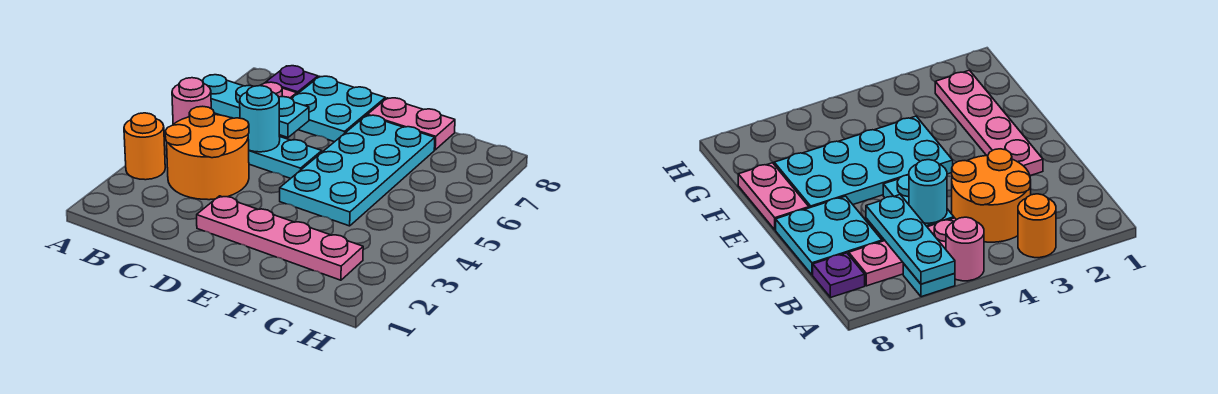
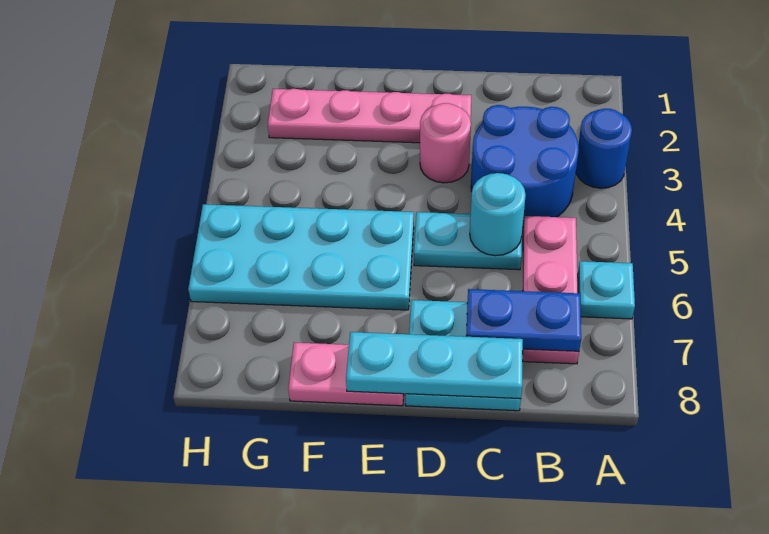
orange round brick A3 level 1 -> blue round brick A3 level 1
pink round brick A5 level 1 -> pink round brick D3 level 1
cyan plate A6:C6 level 2 -> cyan plate C8:E8 level 2
orange round brick B3:C4 level 1 -> blue round brick B3:C4 level 1
none -> blue plate B7:C7 level 2
purple plate B8 level 1 -> none
cyan plate E4:F7 level 1 -> cyan plate E5:H6 level 1

